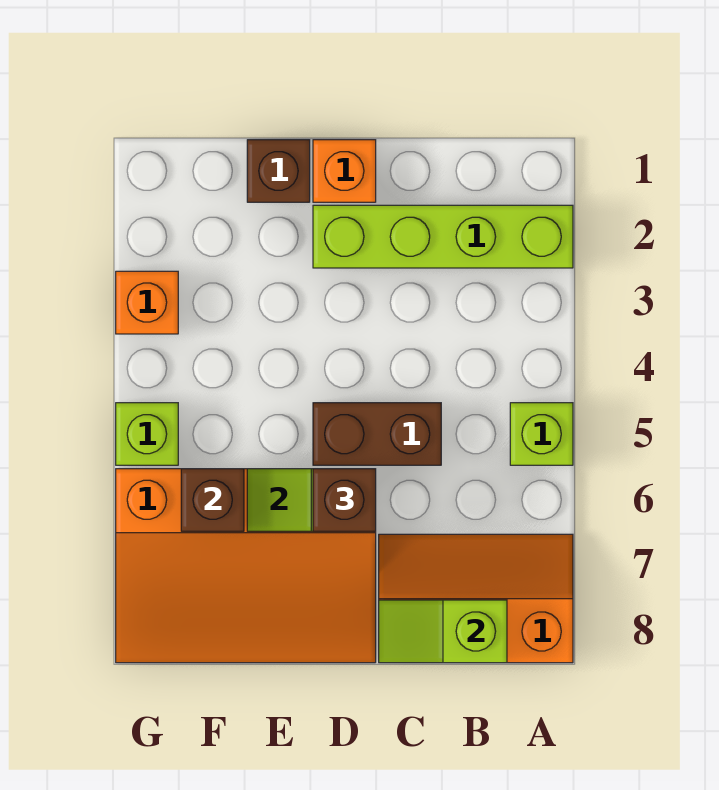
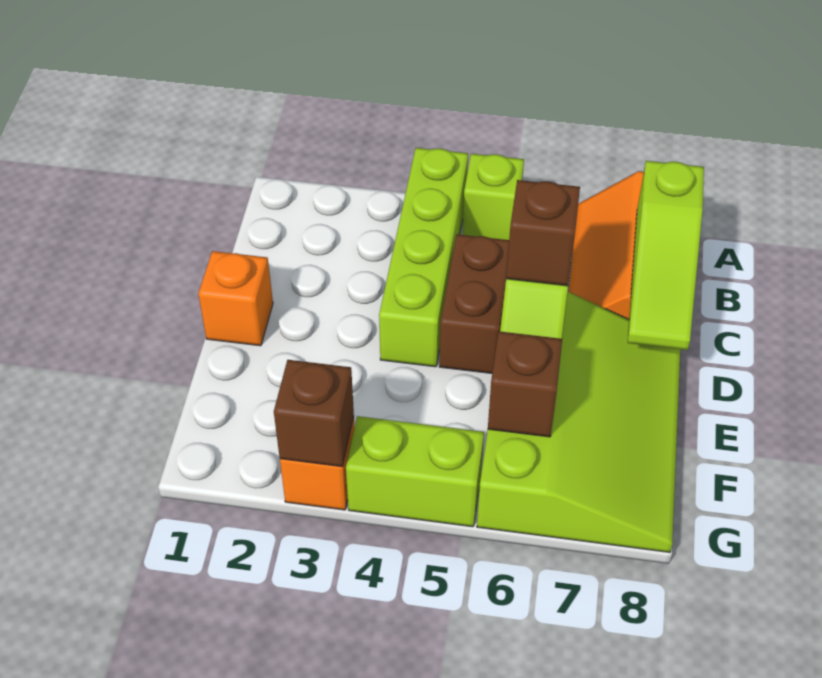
lime brick A2:D2 level 1 -> lime brick A4:D4 level 1
lime slope B8:C8 level 2 top B -> lime slope B8:D8 level 2 top B
orange slope D6:G8 level 1 top 6 -> lime slope D6:G8 level 1 top 6
brown brick E1 level 1 -> brown brick G3 level 2
lime brick G5 level 1 -> lime brick G4:G5 level 1

